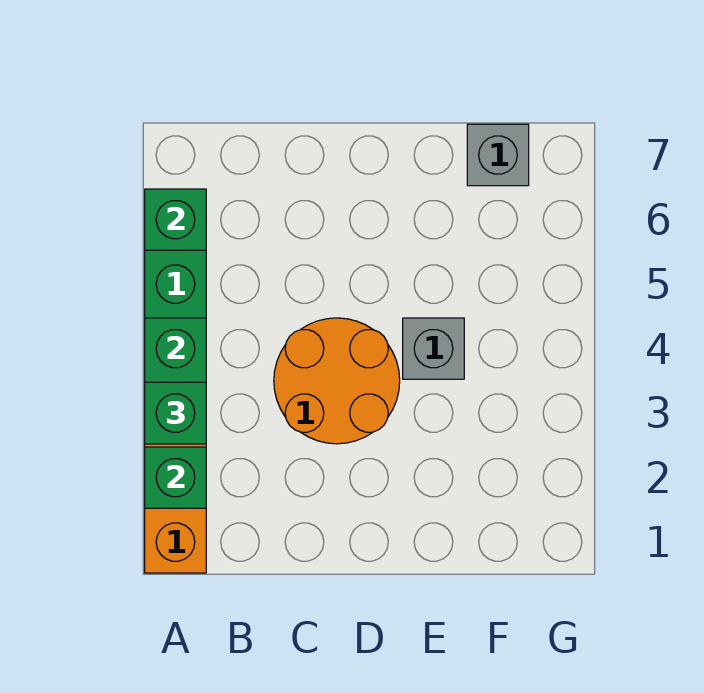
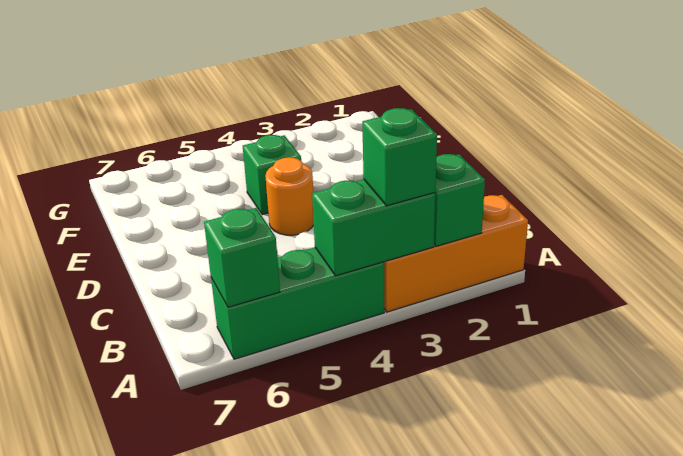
orange round brick C3:D4 level 1 -> orange round brick D4 level 1
grey brick E4 level 1 -> green brick E4 level 1
grey brick F7 level 1 -> none

